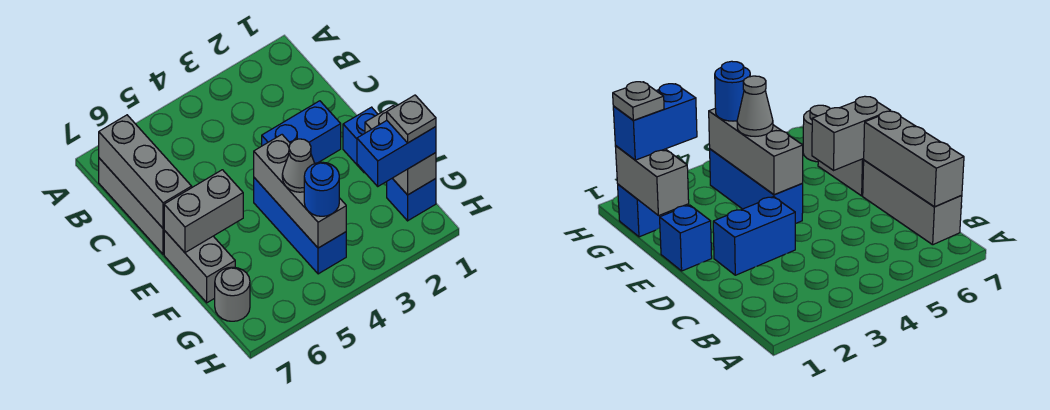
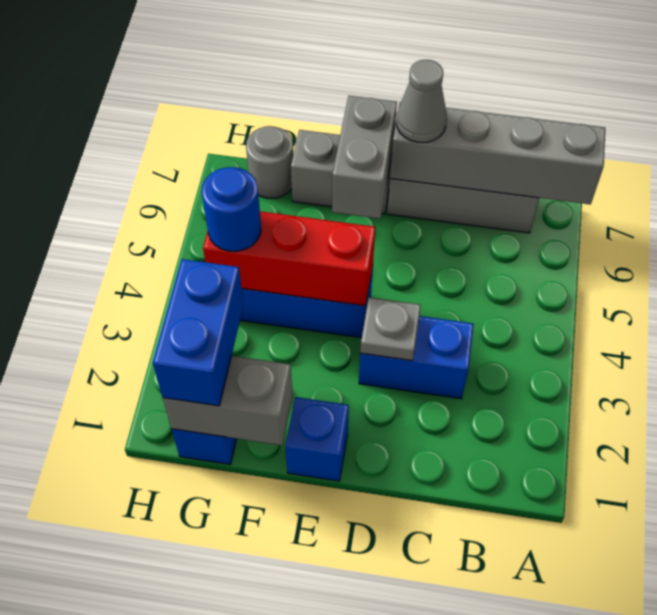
grey brick B7:D7 level 2 -> grey brick A7:D7 level 2
blue brick D2:D3 level 1 -> blue brick C3:D3 level 1
grey brick E4:G4 level 2 -> red brick E4:G4 level 2
grey cone F4 level 3 -> grey cone D7 level 3
grey plate G1 level 4 -> grey plate D3 level 2

